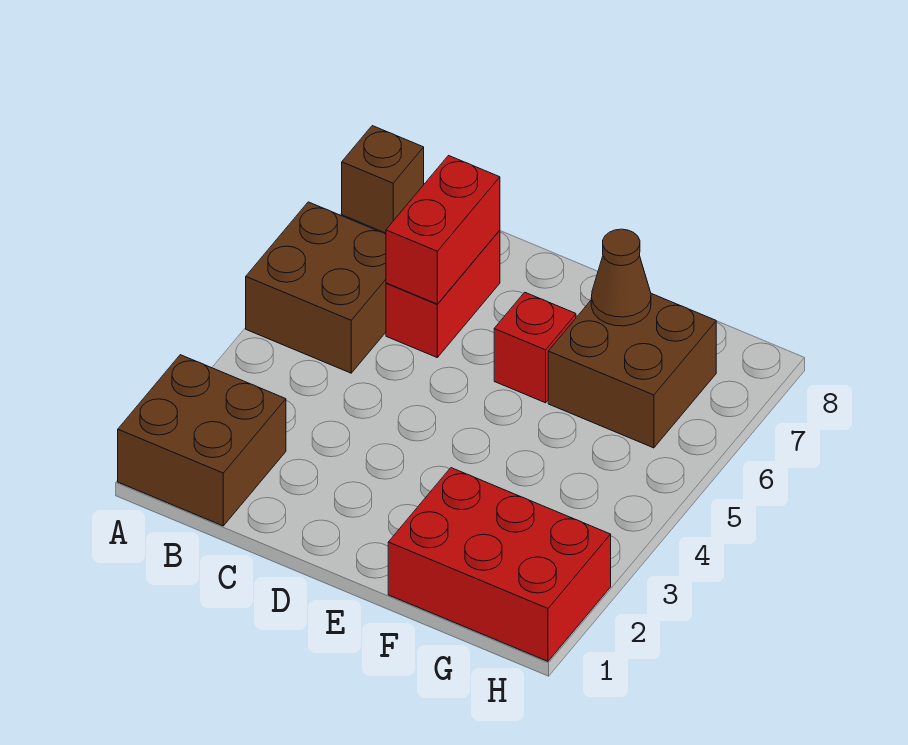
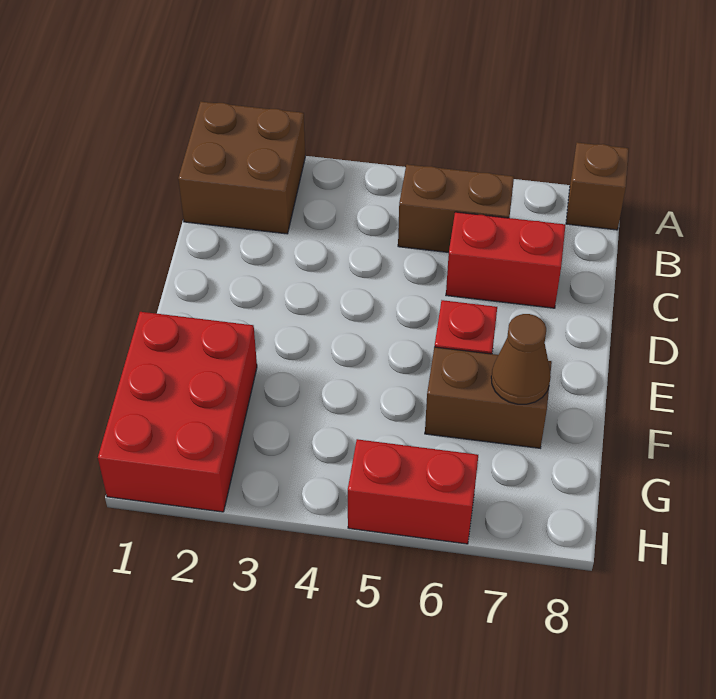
brown brick A5:B6 level 1 -> brown brick B5:B6 level 1
red brick C6:C7 level 2 -> red brick H5:H6 level 1
brown brick F6:G7 level 1 -> brown brick F6:F7 level 1

